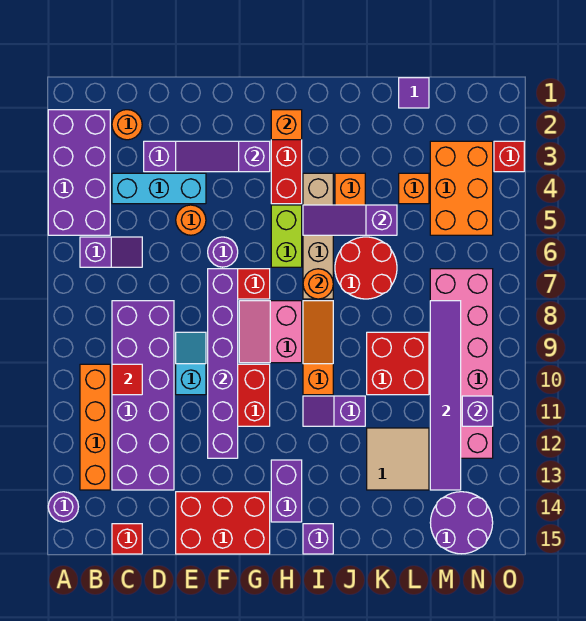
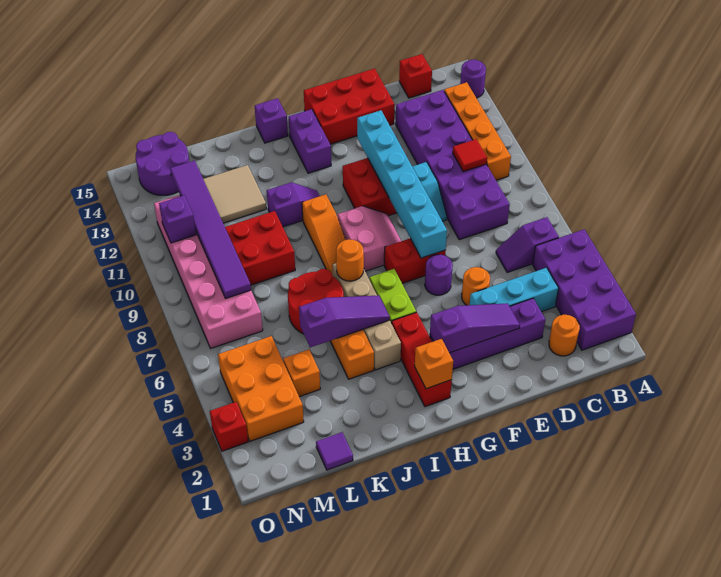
purple brick F7:F12 level 2 -> cyan brick F7:F12 level 2

